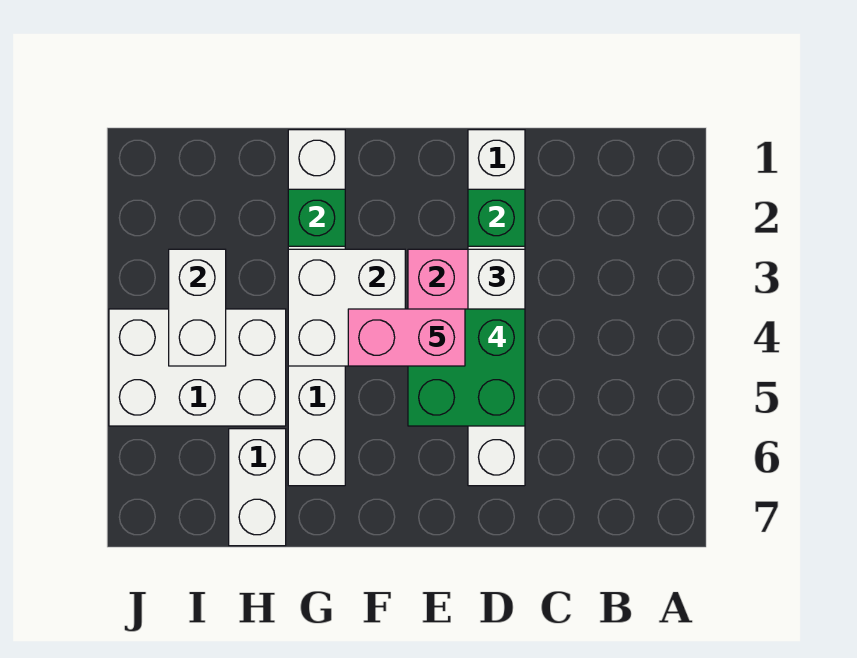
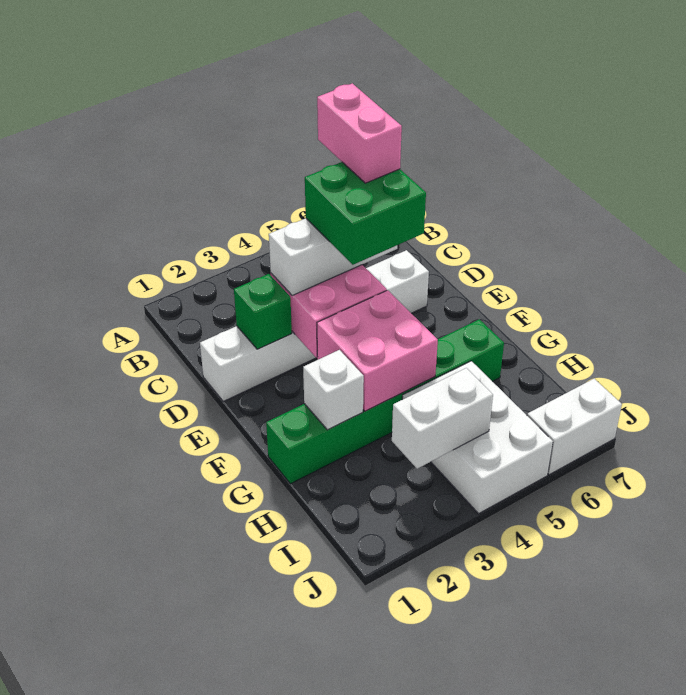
pink brick E4:F4 level 5 -> pink brick C5:D5 level 5
white brick F3:G4 level 2 -> pink brick F3:G4 level 2
white brick G1:G6 level 1 -> green brick G1:G6 level 1
green brick G2 level 2 -> white brick G2 level 2
white brick H6:H7 level 1 -> white brick J6:J7 level 1

